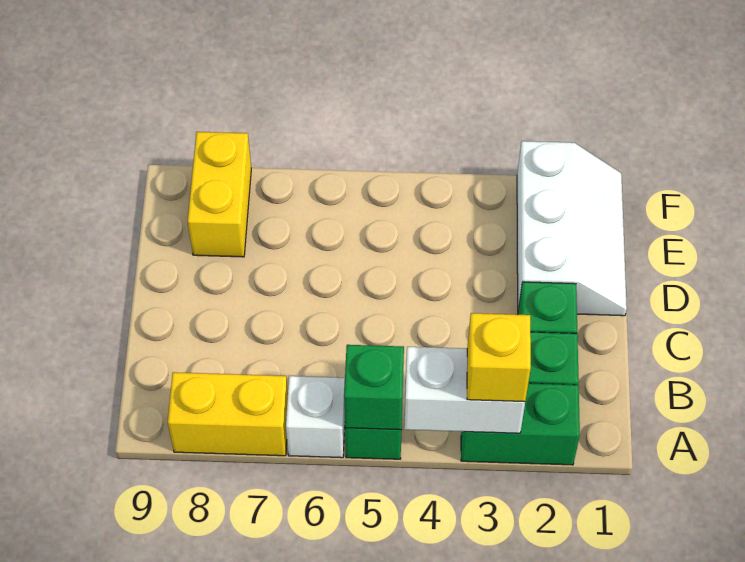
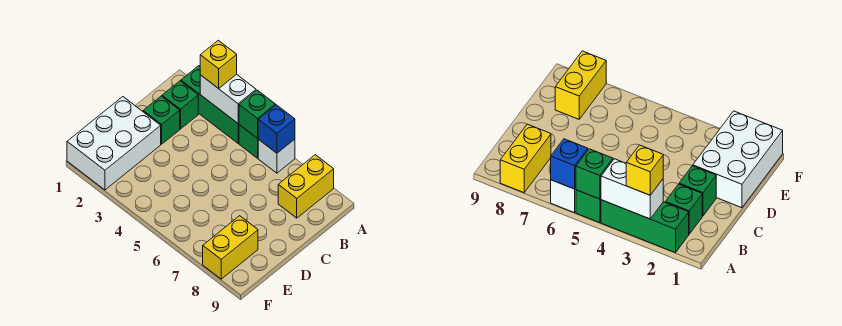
green brick A2:A3 level 1 -> green brick A2:A4 level 1
none -> blue brick A6 level 2
yellow brick A7:A8 level 1 -> yellow brick A8:B8 level 1
white slope D1:F2 level 1 top 2 -> white brick D1:F2 level 1

